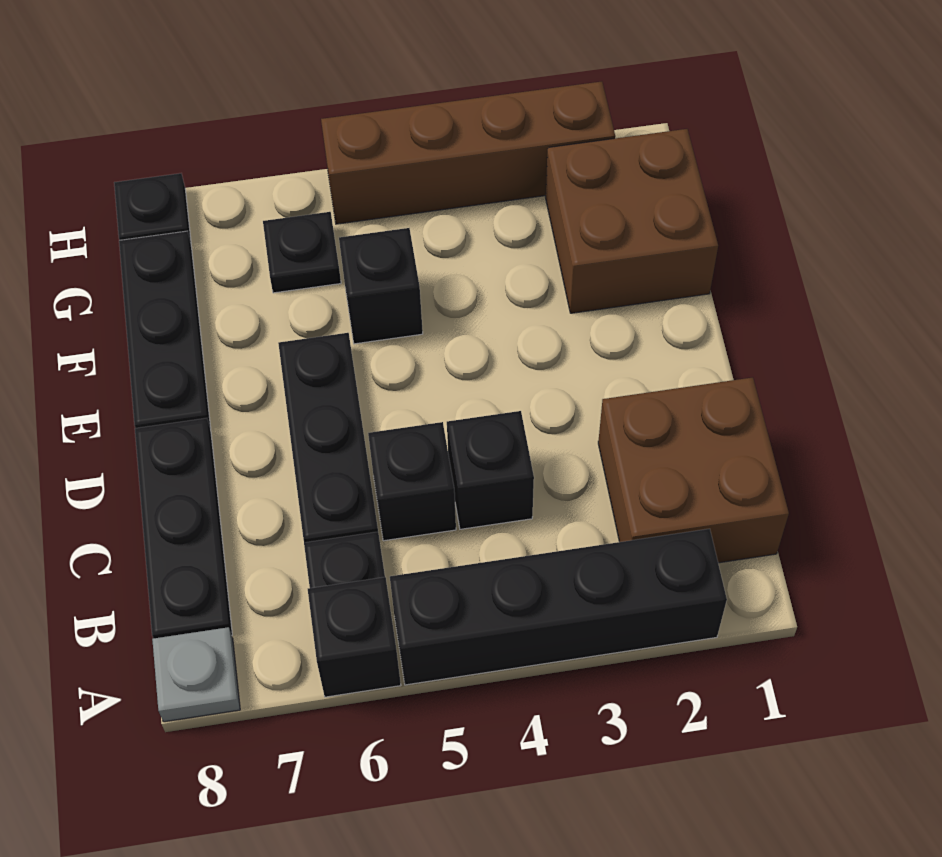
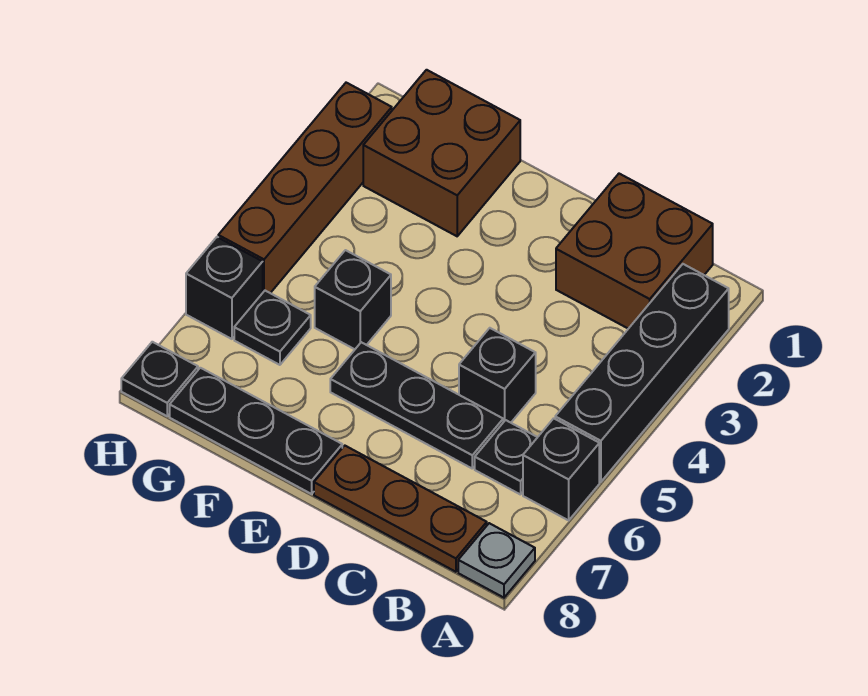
black plate B8:D8 level 1 -> brown plate B8:D8 level 1
black brick C4 level 1 -> black brick H6 level 1

